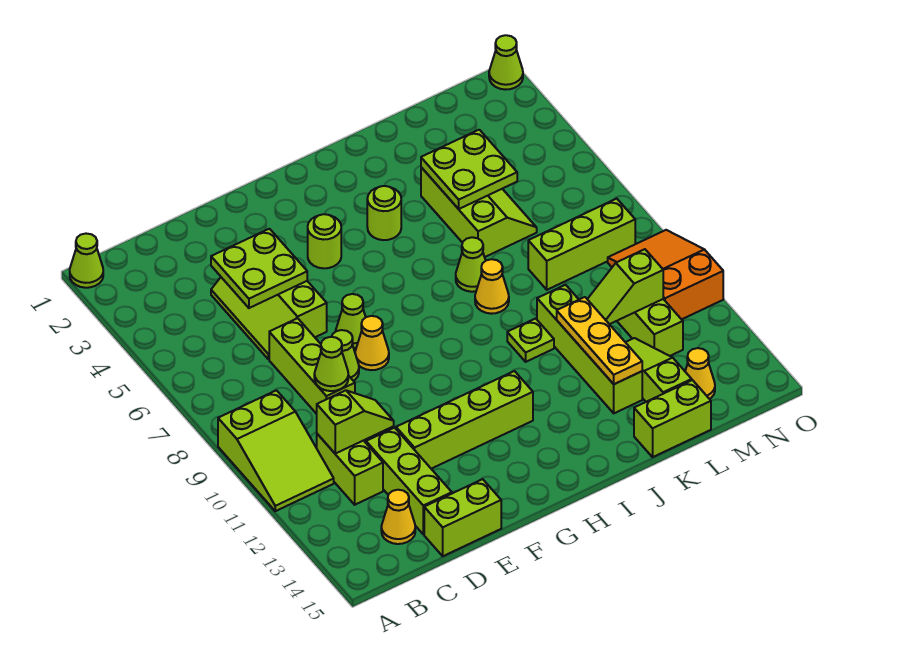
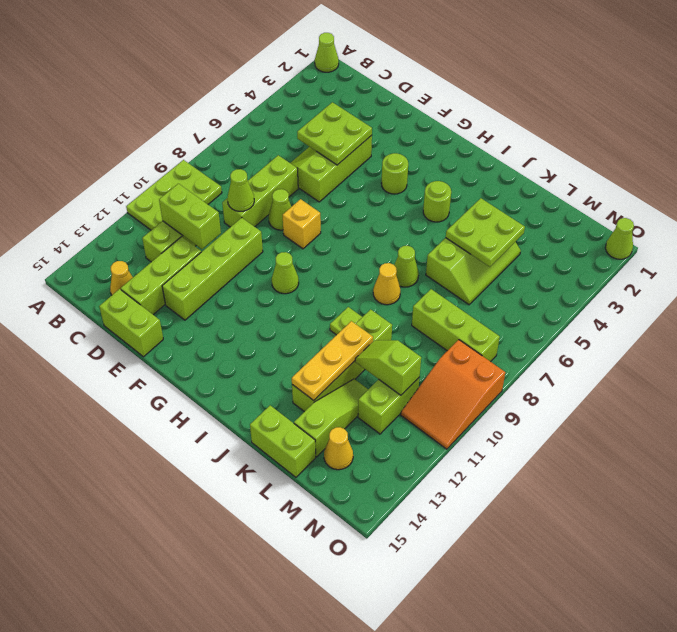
lime slope A9:B11 level 1 top 9 -> lime plate A9:B11 level 1
lime slope C11:D11 level 2 top C -> lime brick C11:D11 level 2
lime brick E12:H12 level 1 -> lime brick E10:E13 level 1
lime cone F7 level 1 -> lime cone G10 level 1
yellow cone F8 level 1 -> yellow brick F8 level 1
orange slope N9:O11 level 1 top 11 -> orange slope N9:O11 level 1 top 9

